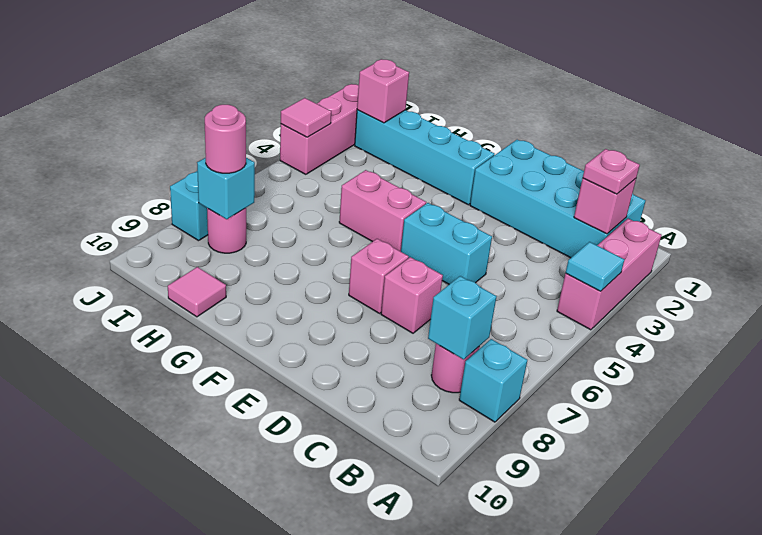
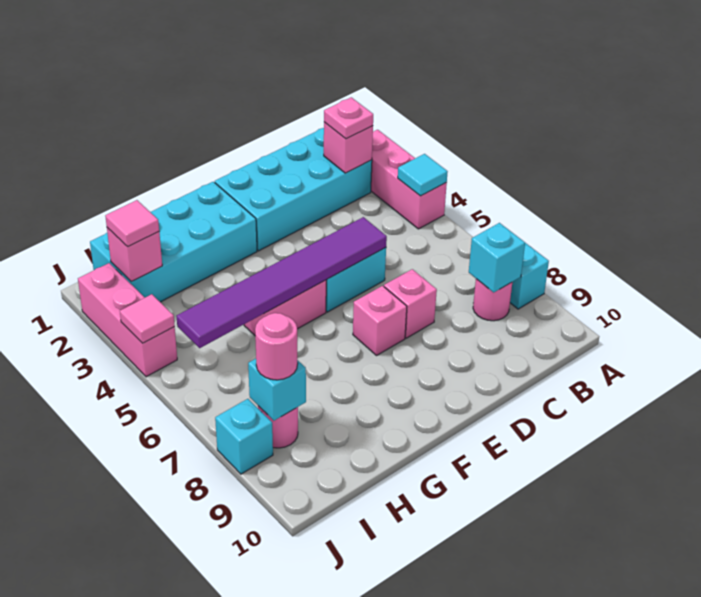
none -> purple tile D5:I5 level 2
cyan brick F2:I2 level 1 -> cyan brick F1:I2 level 1
pink tile H10 level 1 -> pink tile I2 level 3

